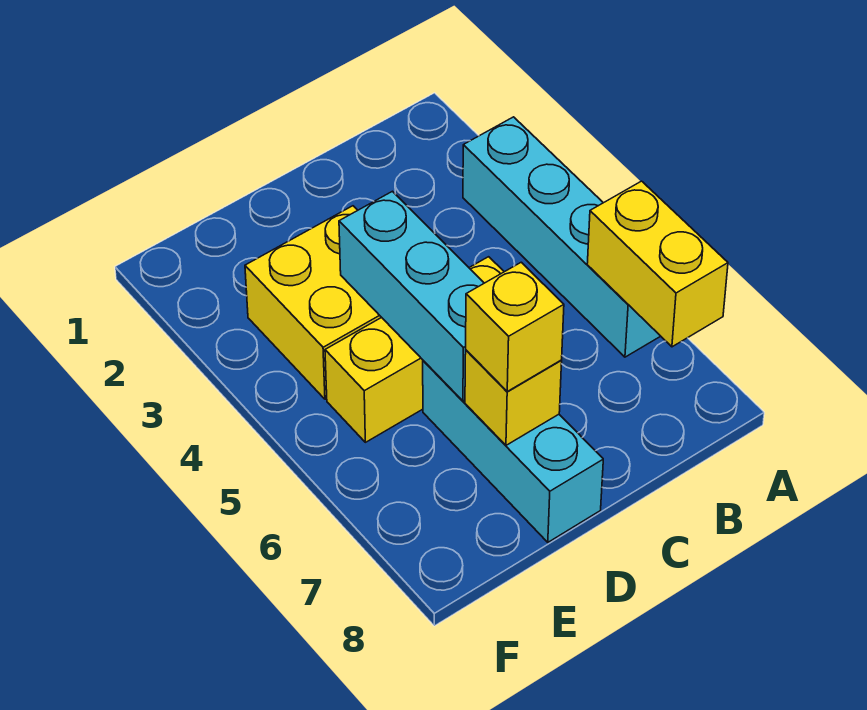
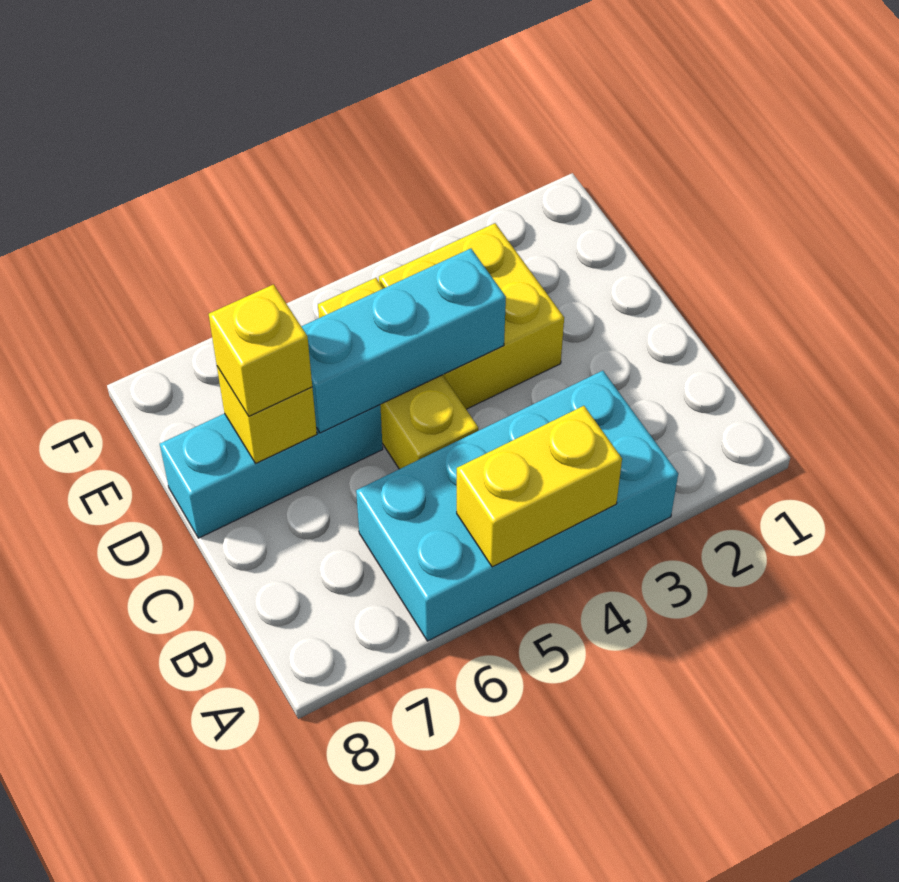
cyan brick A3:A6 level 1 -> cyan brick A3:B6 level 1
yellow brick A6:A7 level 2 -> yellow brick A4:A5 level 2

